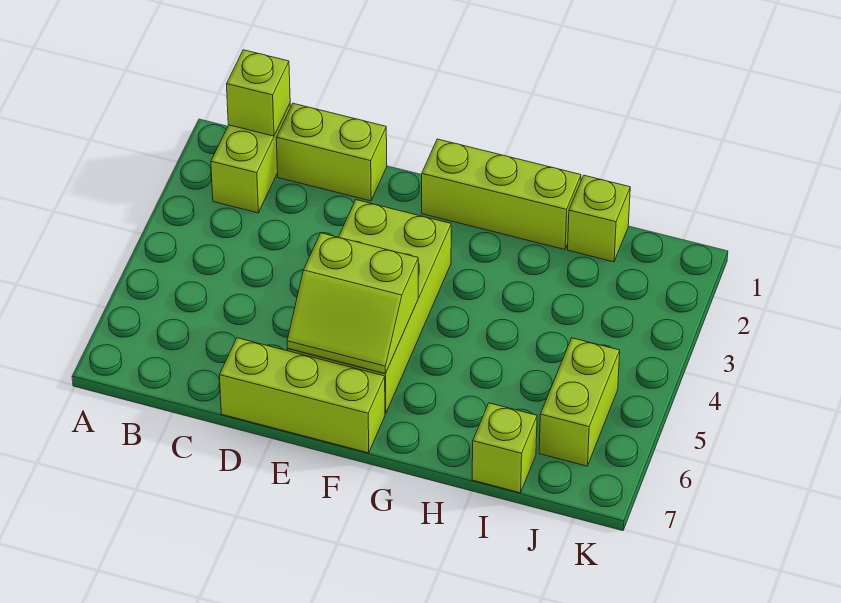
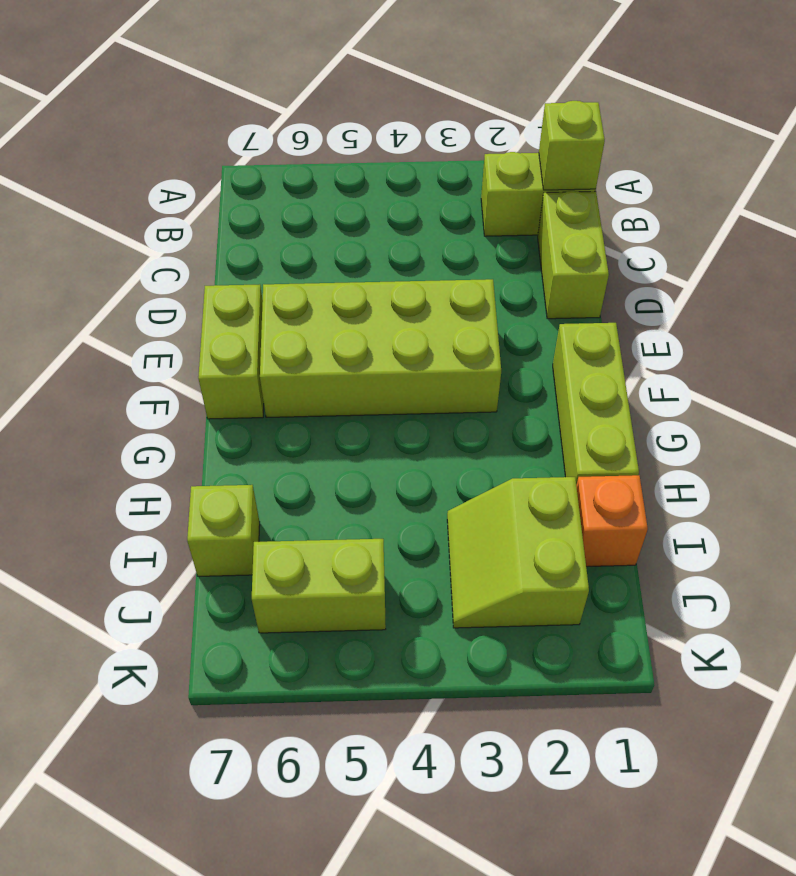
lime brick D7:F7 level 1 -> lime brick E7:F7 level 1
lime slope E5:F6 level 2 top 5 -> lime slope I2:J3 level 1 top 2
lime brick I1 level 1 -> orange brick I1 level 1

